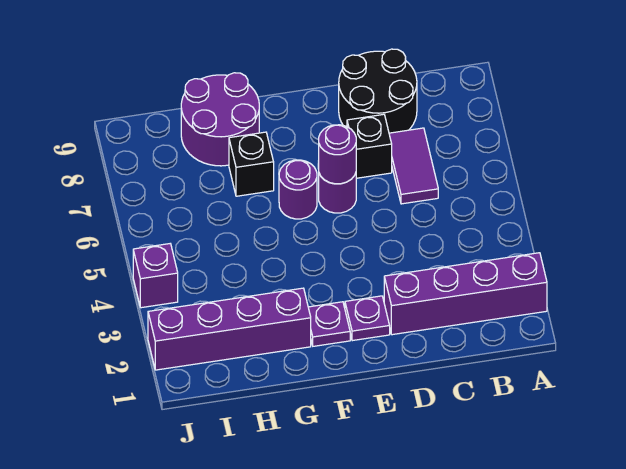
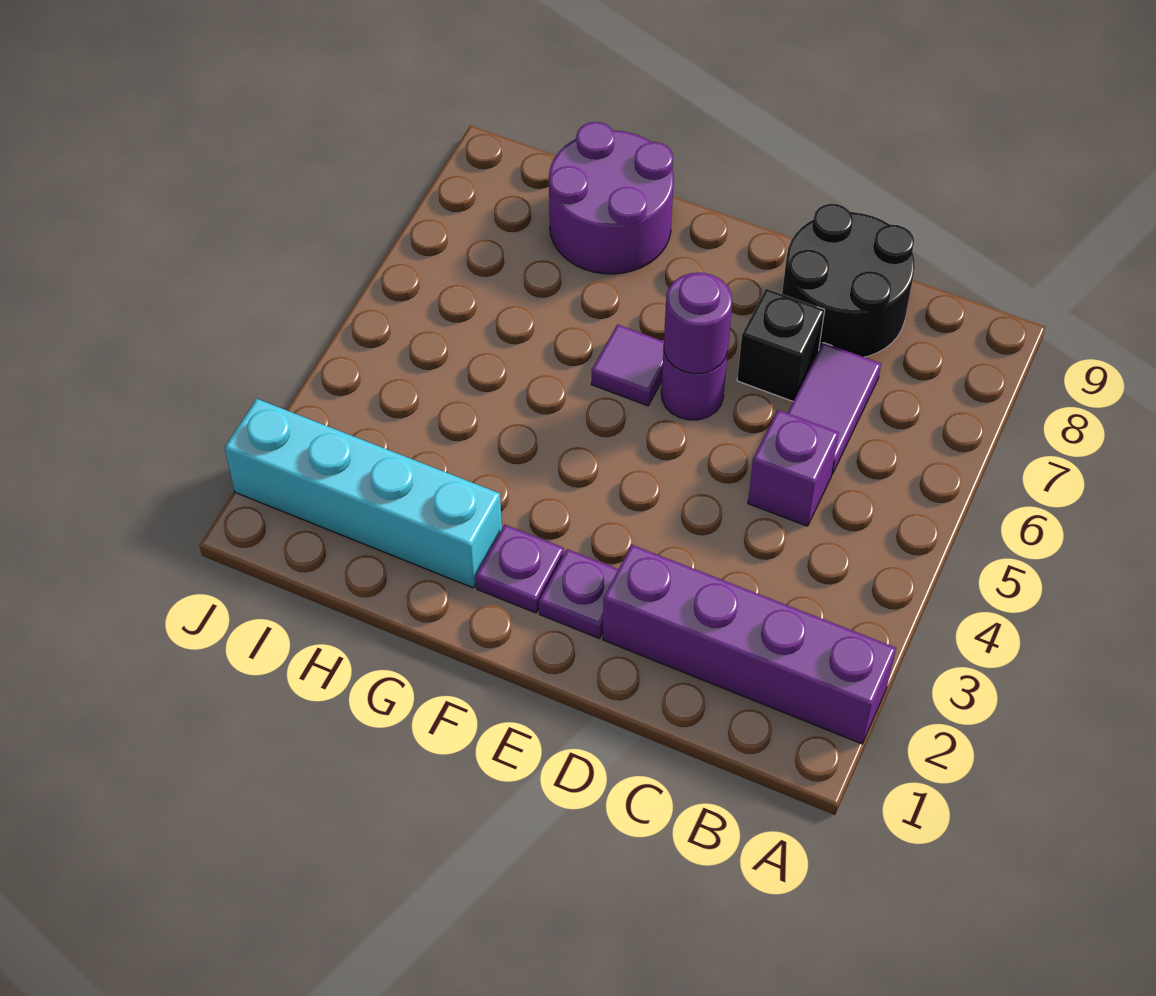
purple round brick F6 level 1 -> purple tile F6 level 1
purple brick G2:J2 level 1 -> cyan brick G2:J2 level 1
black brick G7 level 1 -> none
purple brick J4 level 1 -> purple brick C5 level 1

